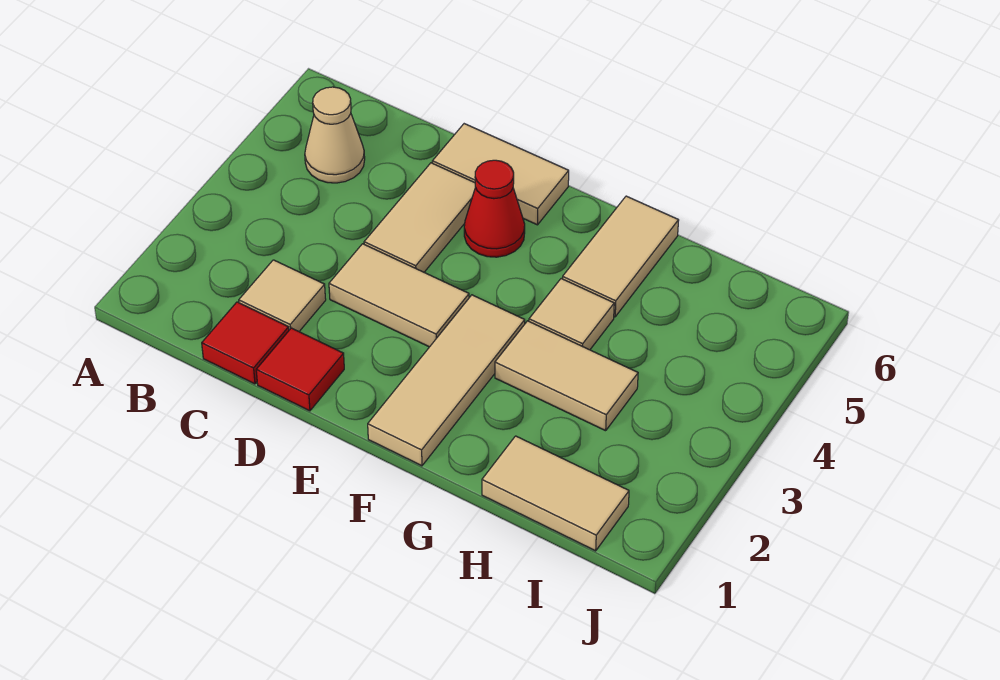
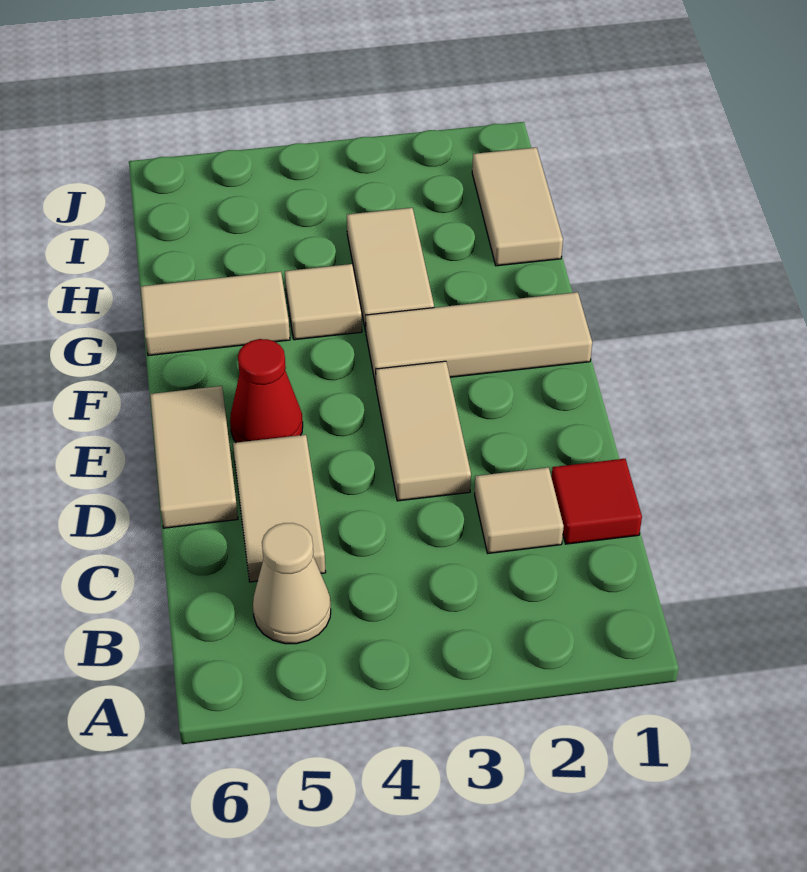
red tile D1 level 1 -> none
tan tile D4:D5 level 1 -> tan tile C5:D5 level 1

